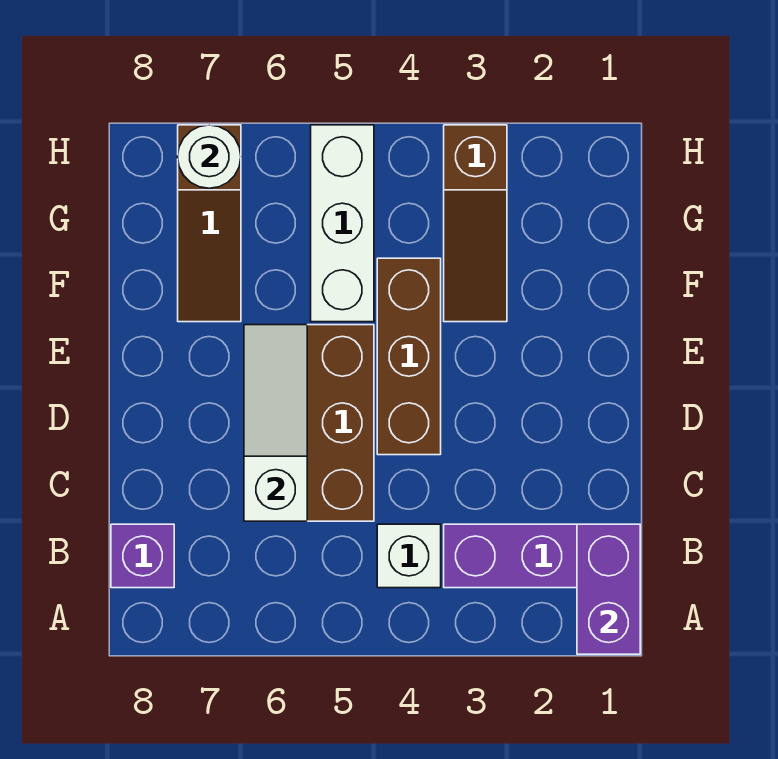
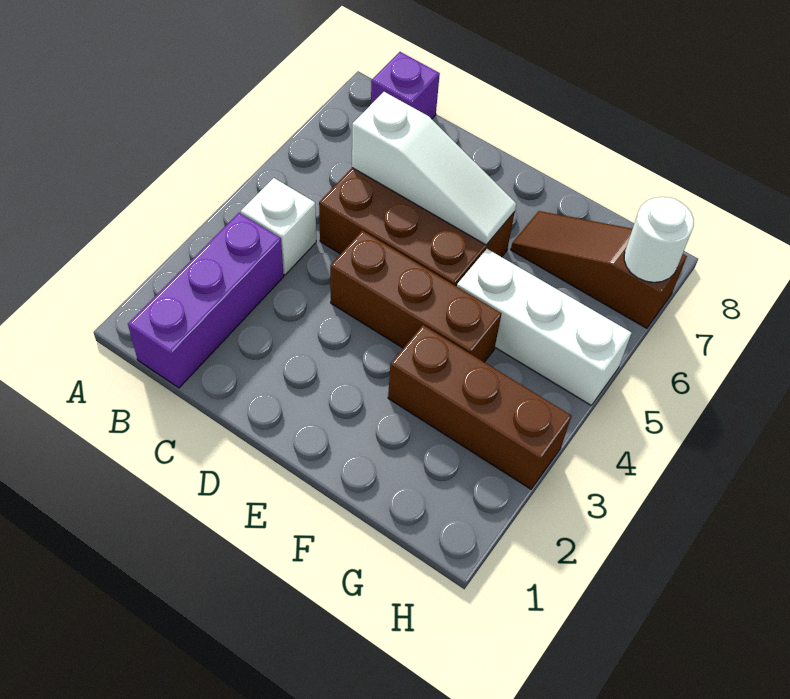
purple brick A1:B1 level 2 -> none
brown slope F3:H3 level 1 top H -> brown brick F3:H3 level 1

